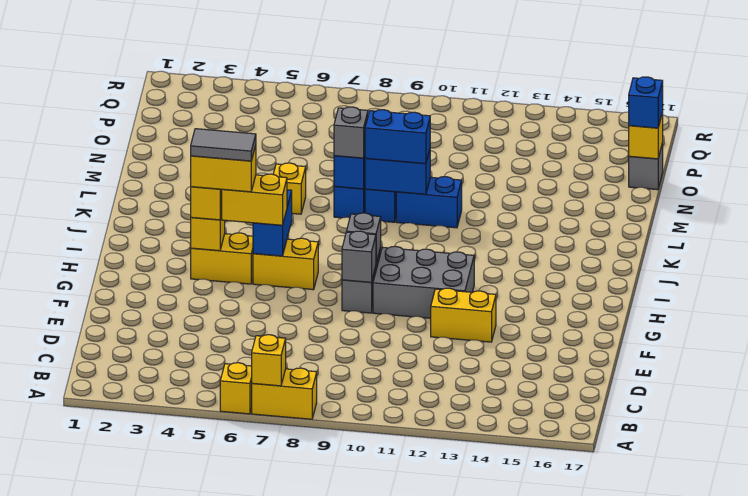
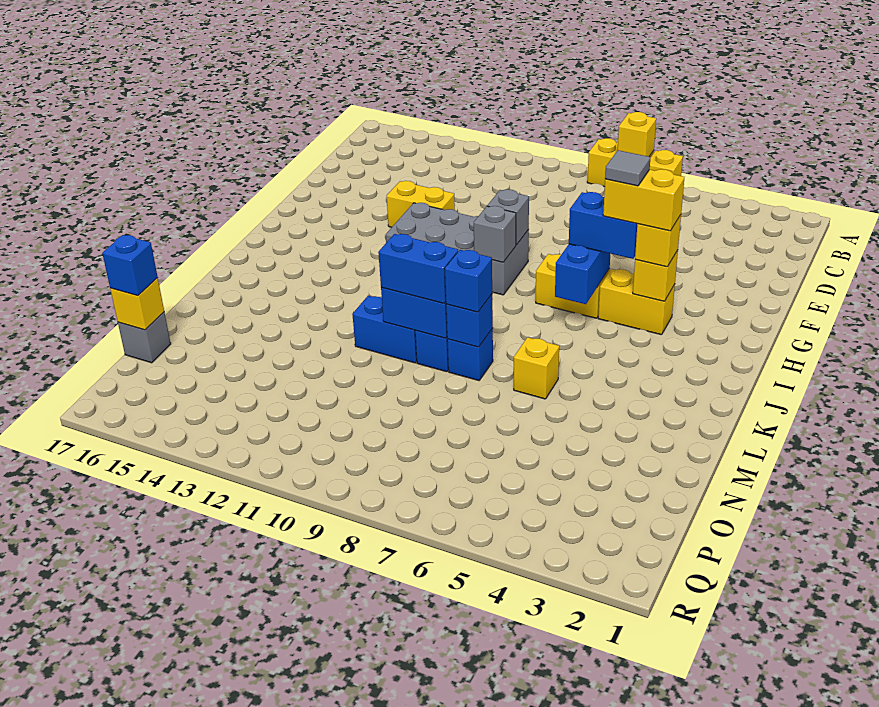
grey tile H4:H5 level 5 -> grey tile H5 level 5
yellow brick H5:H6 level 3 -> blue brick H5:H6 level 3
grey brick L8 level 3 -> blue brick L8 level 3

